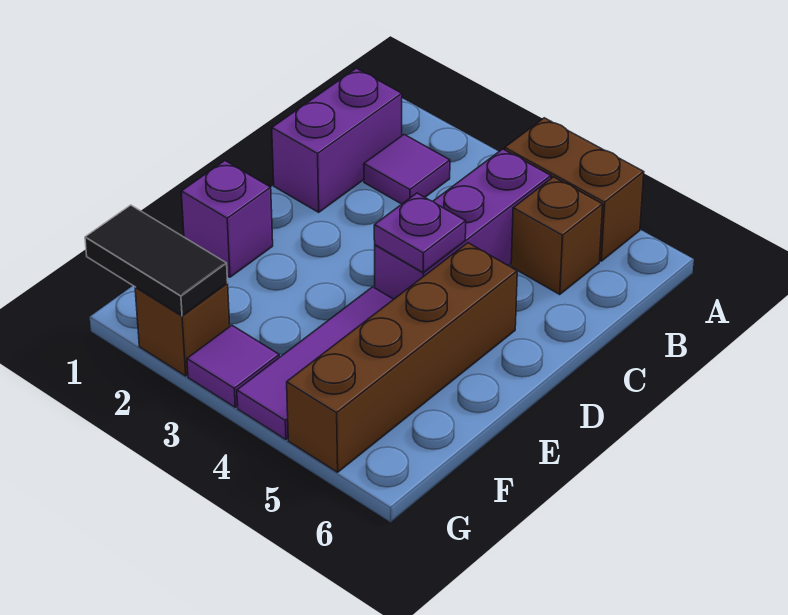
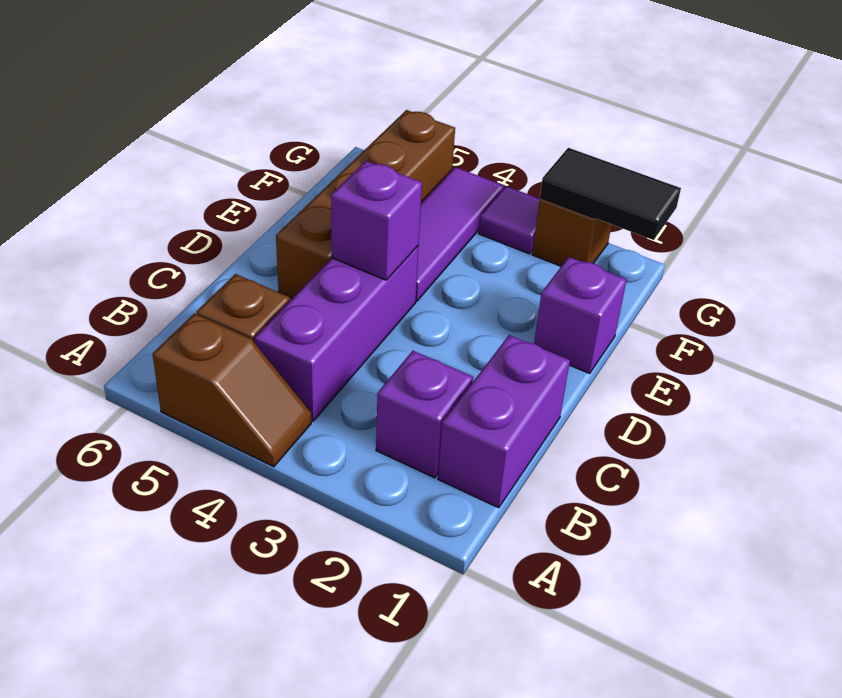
brown brick A4:A5 level 1 -> brown slope A4:A5 level 1 top 5
purple tile B2 level 1 -> purple brick B2 level 1
purple plate D4 level 2 -> purple brick D4 level 2

